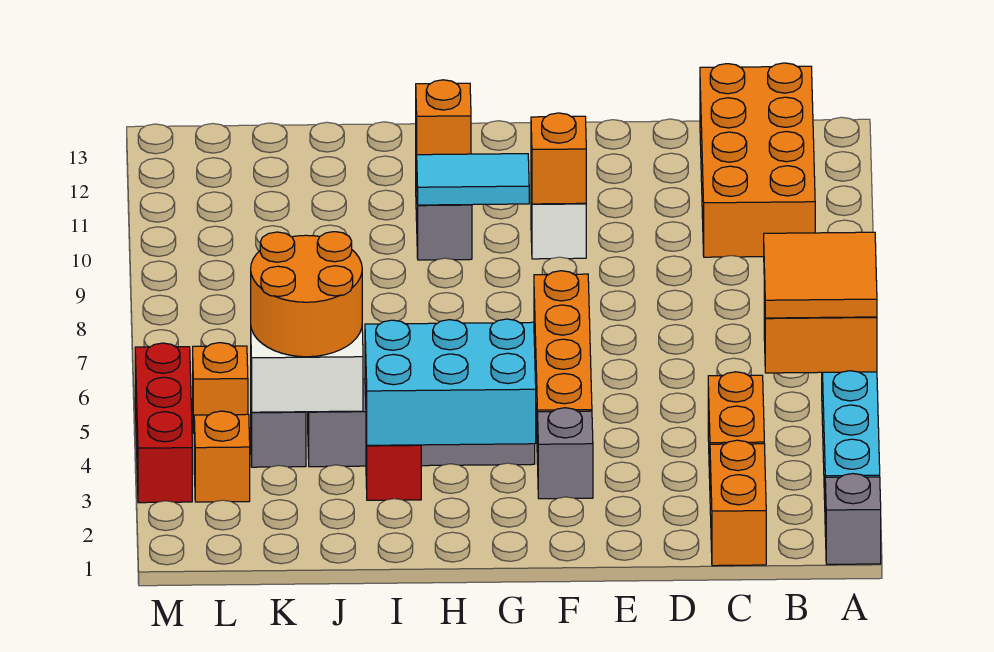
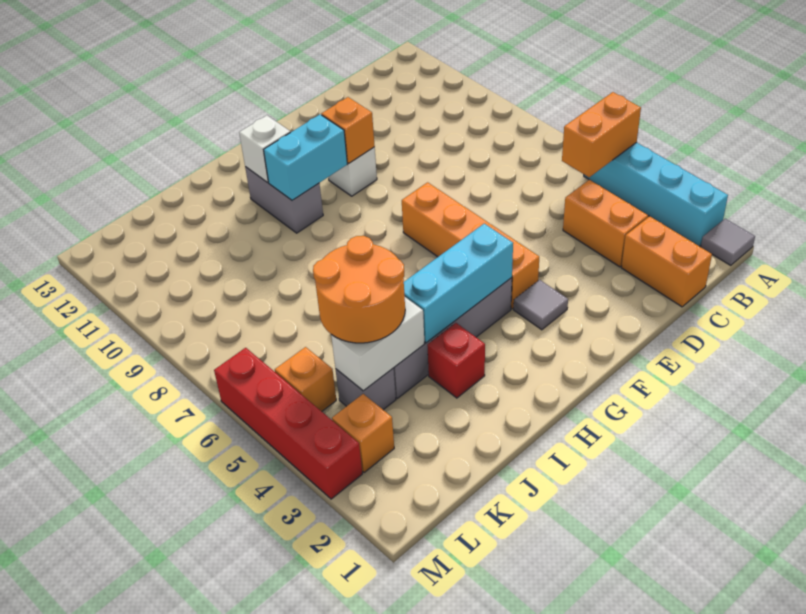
grey brick A1 level 1 -> grey tile A1 level 1
orange tile A5:B6 level 3 -> none
orange brick B10:C13 level 1 -> none
grey brick F3 level 1 -> grey tile F3 level 1
cyan brick G3:I4 level 2 -> cyan brick G4:I4 level 2
cyan tile G10:H10 level 2 -> cyan brick G10:H10 level 2
orange brick H11 level 2 -> white brick H11 level 2
red brick M3:M5 level 1 -> red brick M3:M6 level 1

